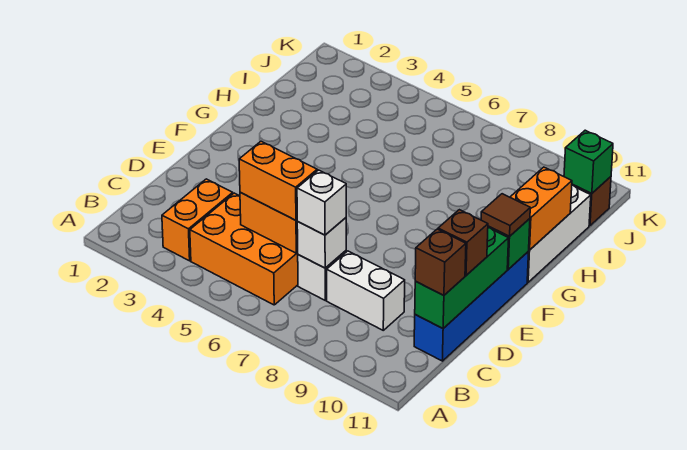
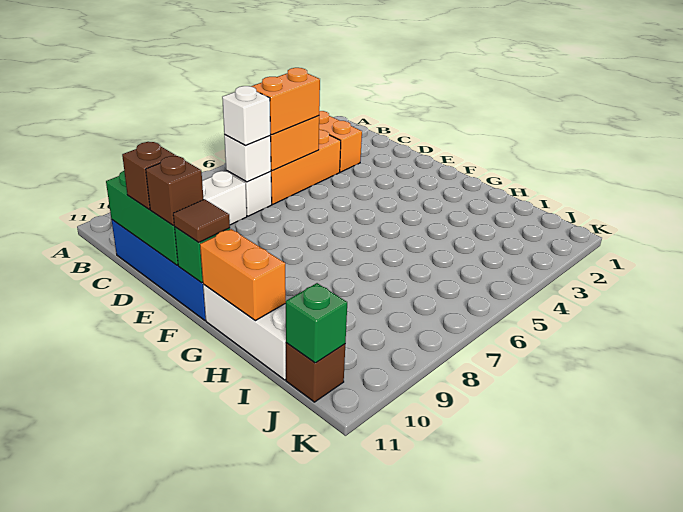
brown brick C11 level 3 -> brown brick E11 level 3

